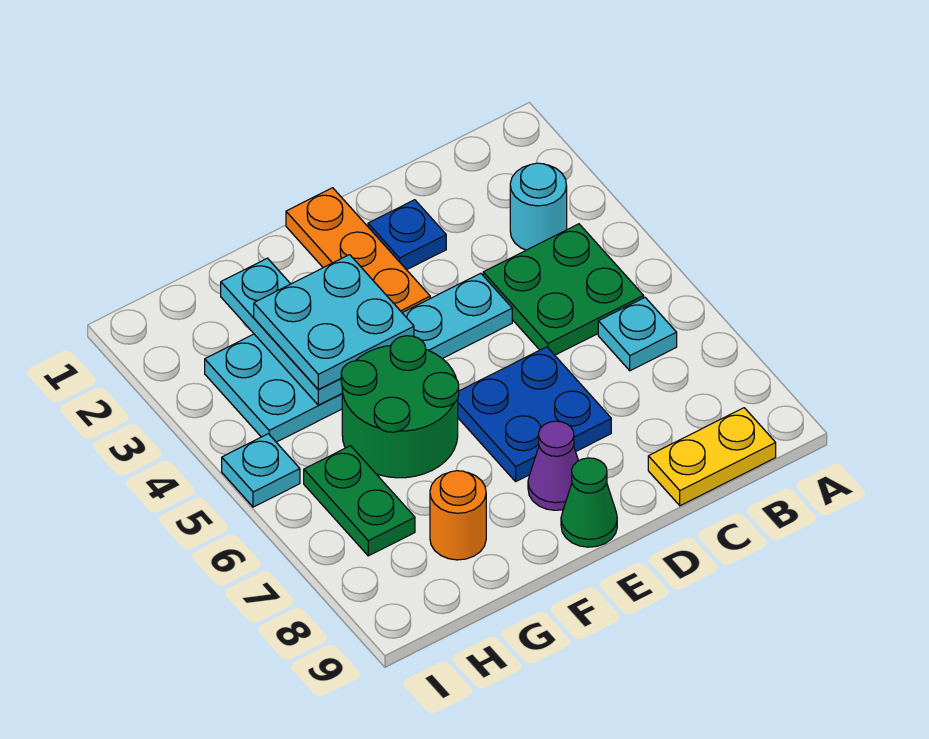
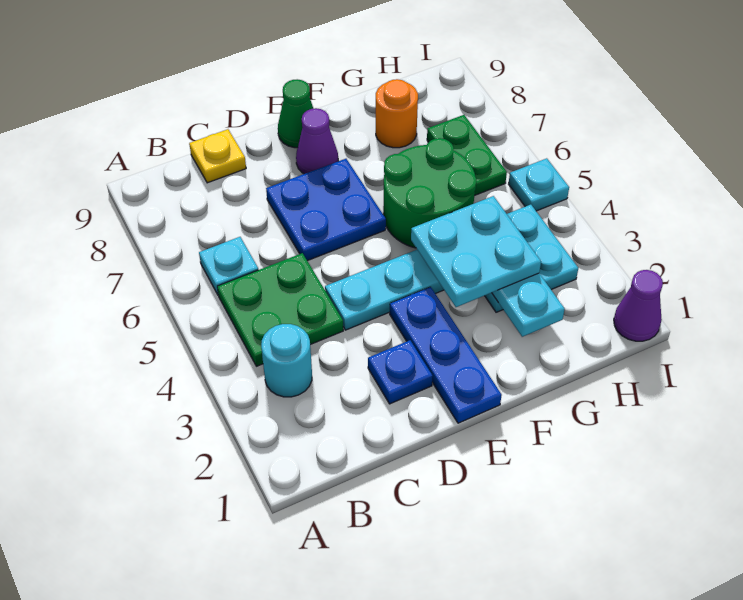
yellow plate B9:C9 level 1 -> yellow plate C9 level 1
orange plate E1:E3 level 1 -> blue plate E1:E3 level 1
none -> purple cone I1 level 1

